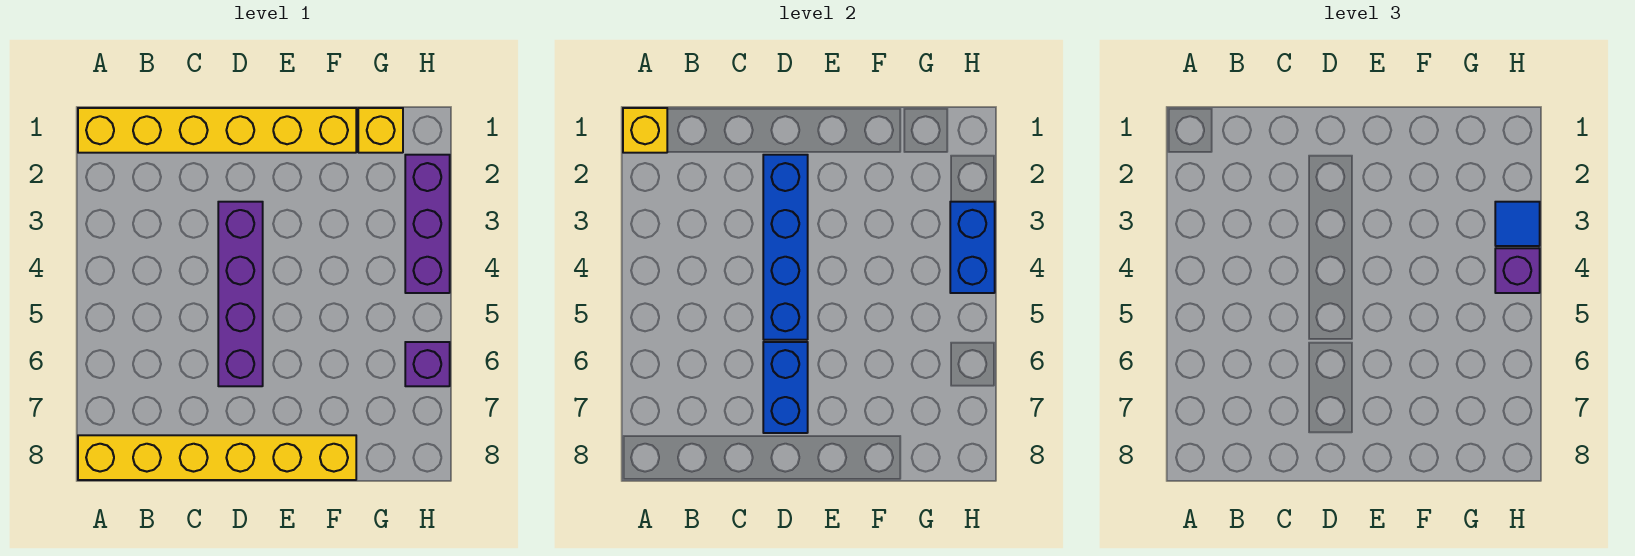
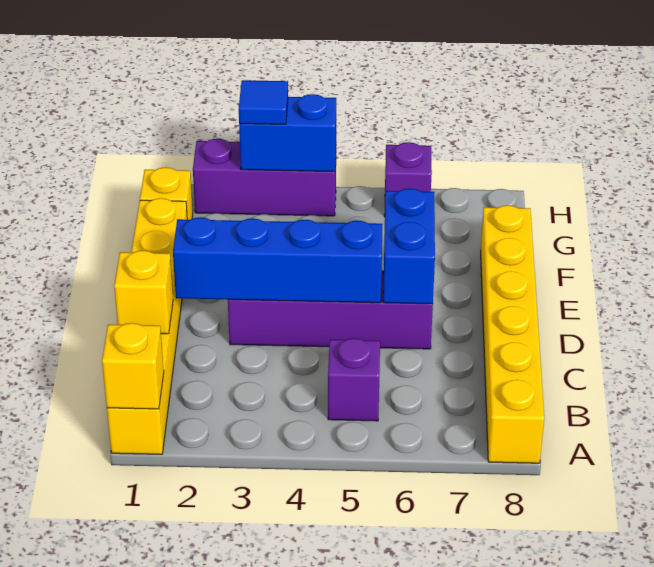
none -> yellow brick C1 level 2
blue brick D6:D7 level 2 -> blue brick D6:E6 level 2
purple brick H4 level 3 -> purple brick B5 level 1

